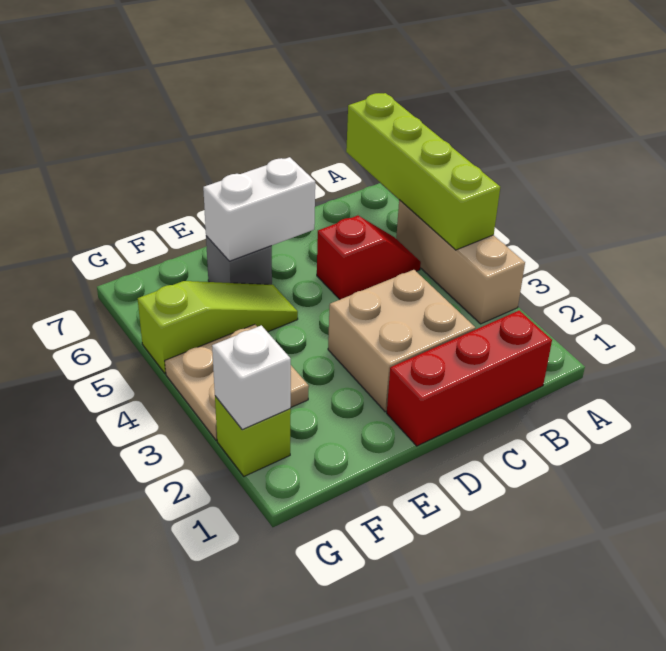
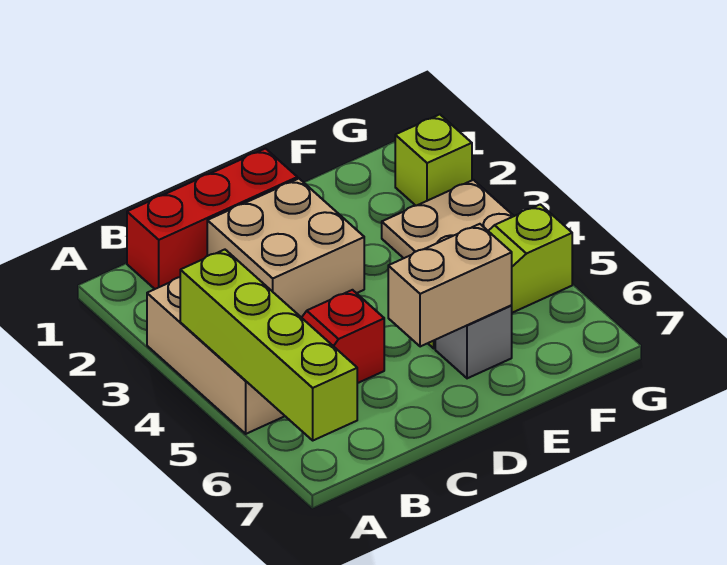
white brick D6:E6 level 2 -> tan brick D6:E6 level 2
white brick G2 level 2 -> none

